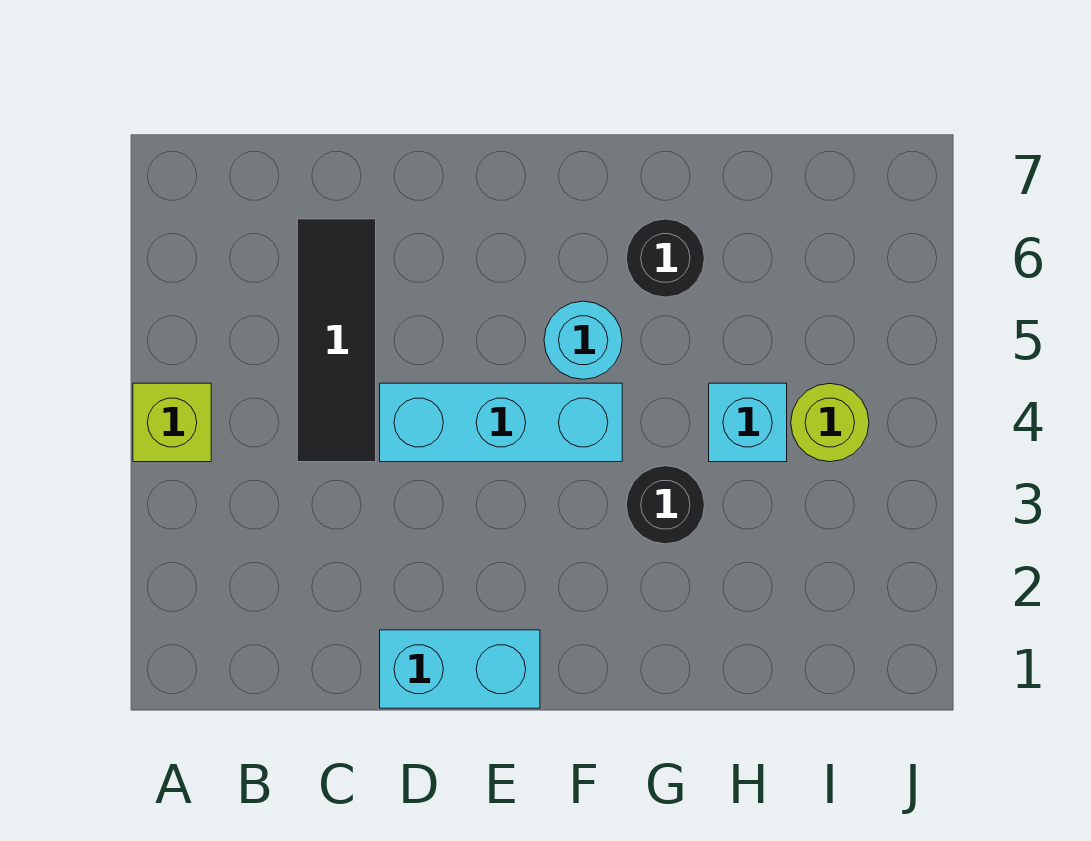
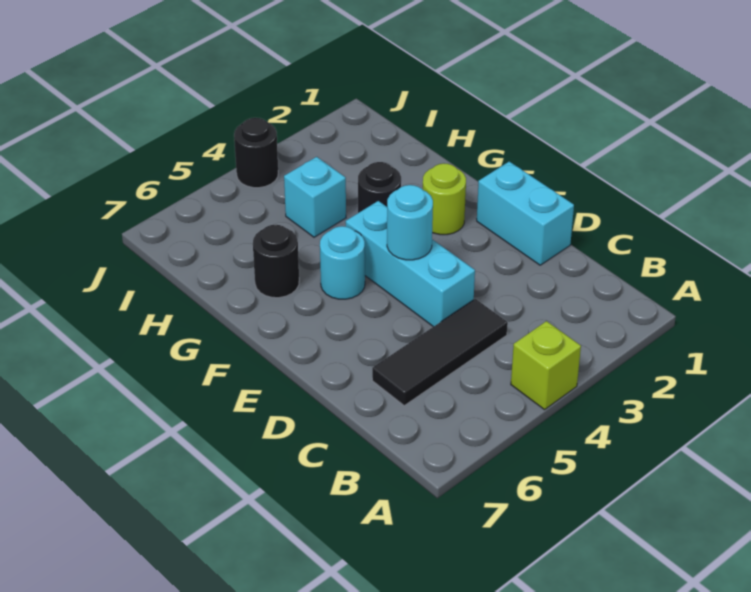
none -> cyan round brick E4 level 2
lime round brick I4 level 1 -> lime round brick F2 level 1
none -> black round brick J4 level 1

